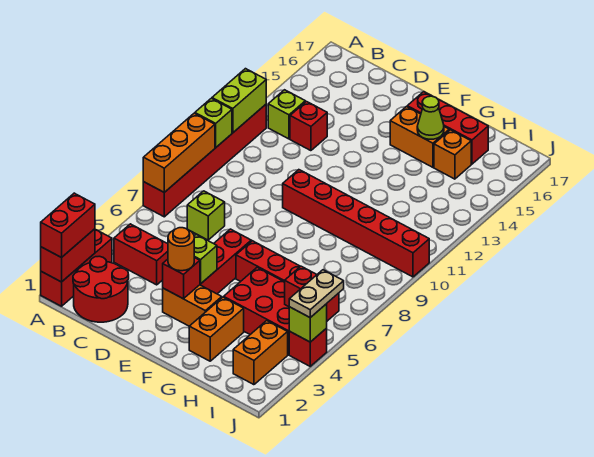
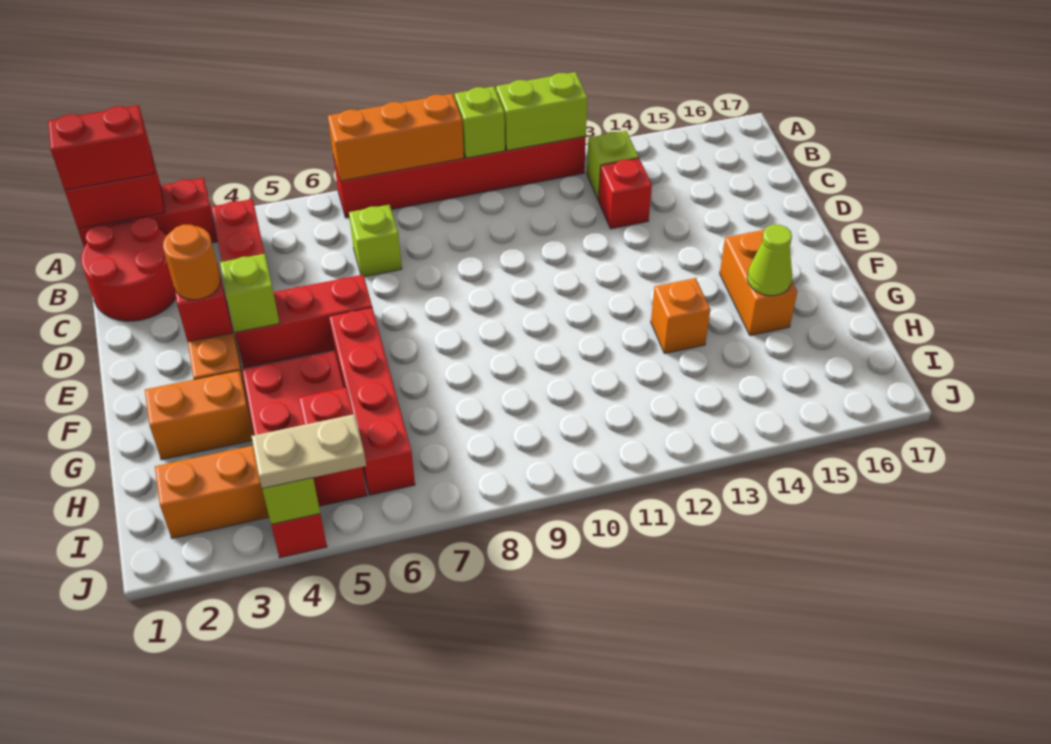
red brick E10:J10 level 1 -> none
red brick F16:H16 level 1 -> none
orange brick H15 level 1 -> orange brick G13 level 1

